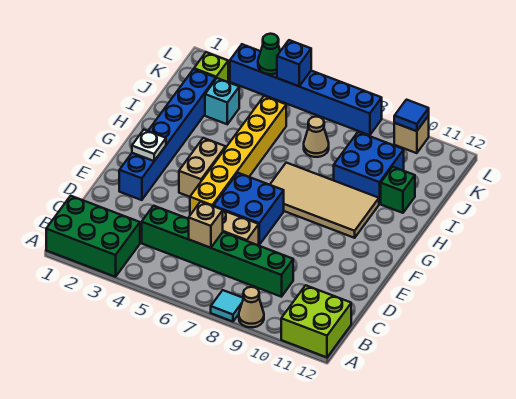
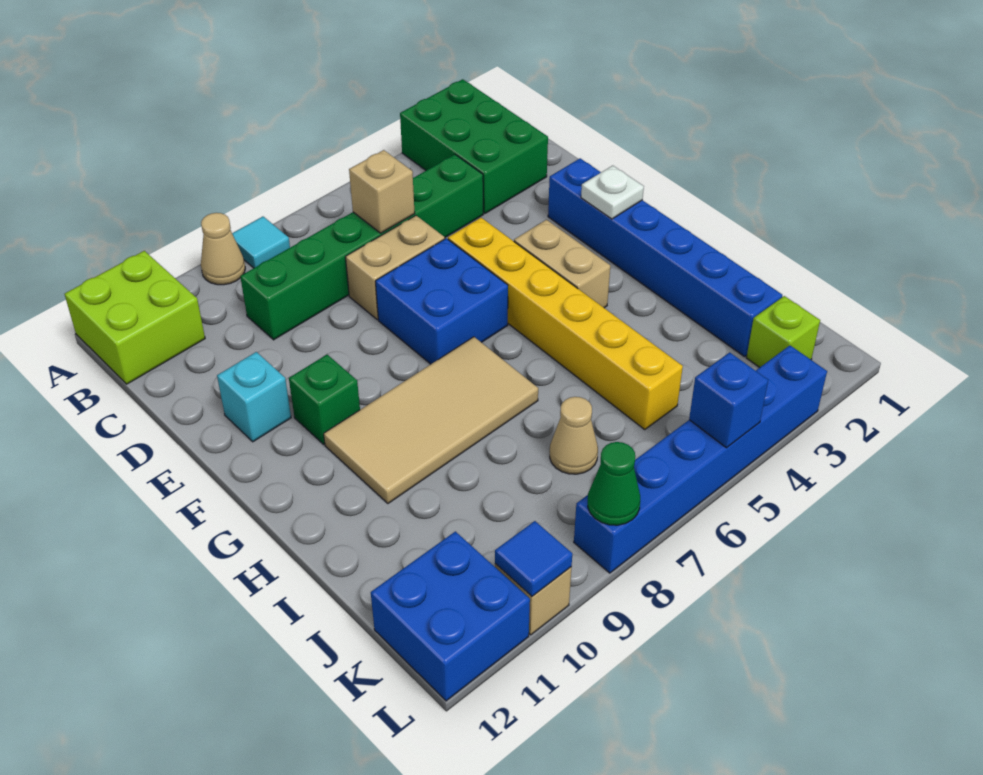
green brick A1:B3 level 1 -> green brick A2:C3 level 1
blue brick I9:J10 level 1 -> blue brick K11:L12 level 1
green brick I11 level 1 -> green brick F10 level 1
cyan brick J3 level 1 -> cyan brick E11 level 1
green cone L4 level 2 -> green cone L8 level 2

